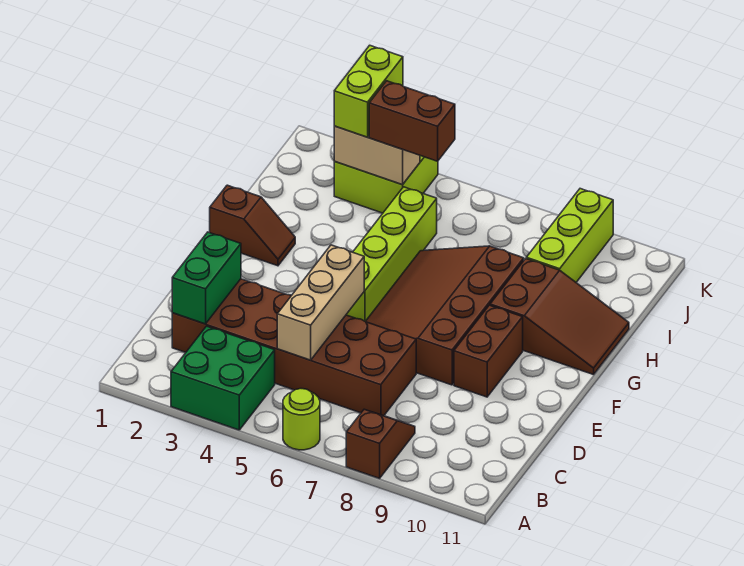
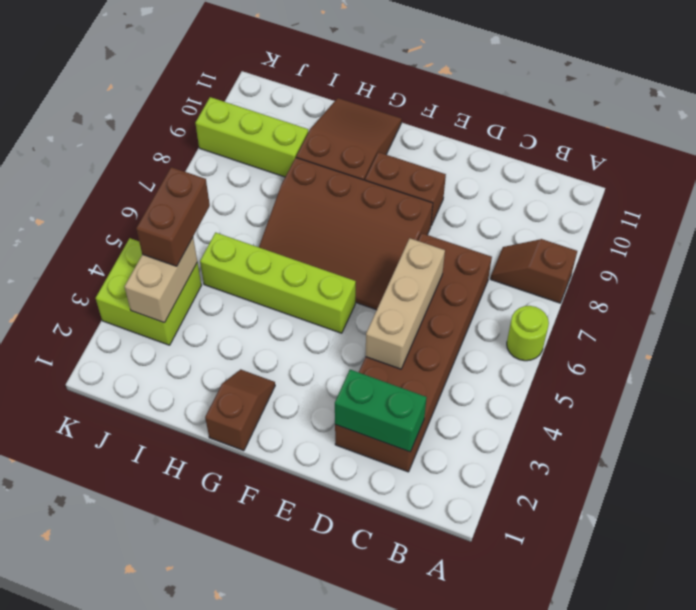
green brick A3:B4 level 1 -> none
tan brick C5:E5 level 2 -> tan brick D4:D6 level 2
lime brick J3:K3 level 3 -> none

